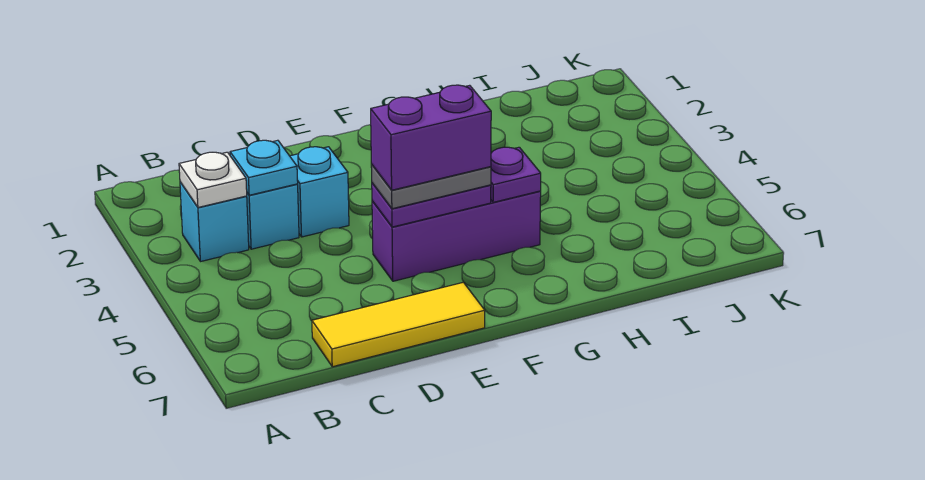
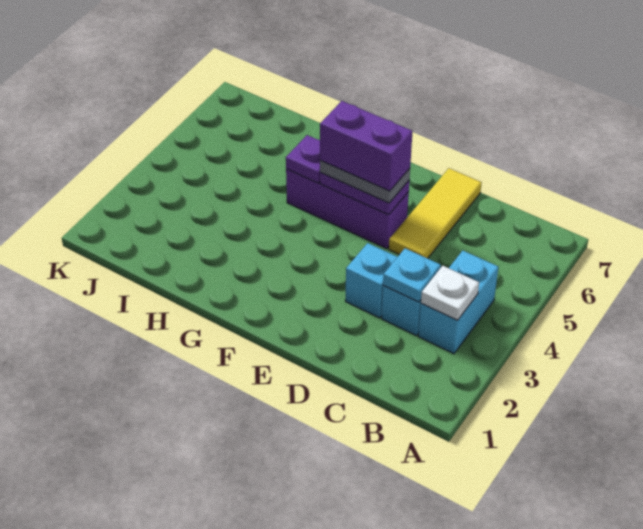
cyan brick B3 level 1 -> cyan brick B3:B4 level 1
yellow tile C7:E7 level 1 -> yellow tile D5:D7 level 1

